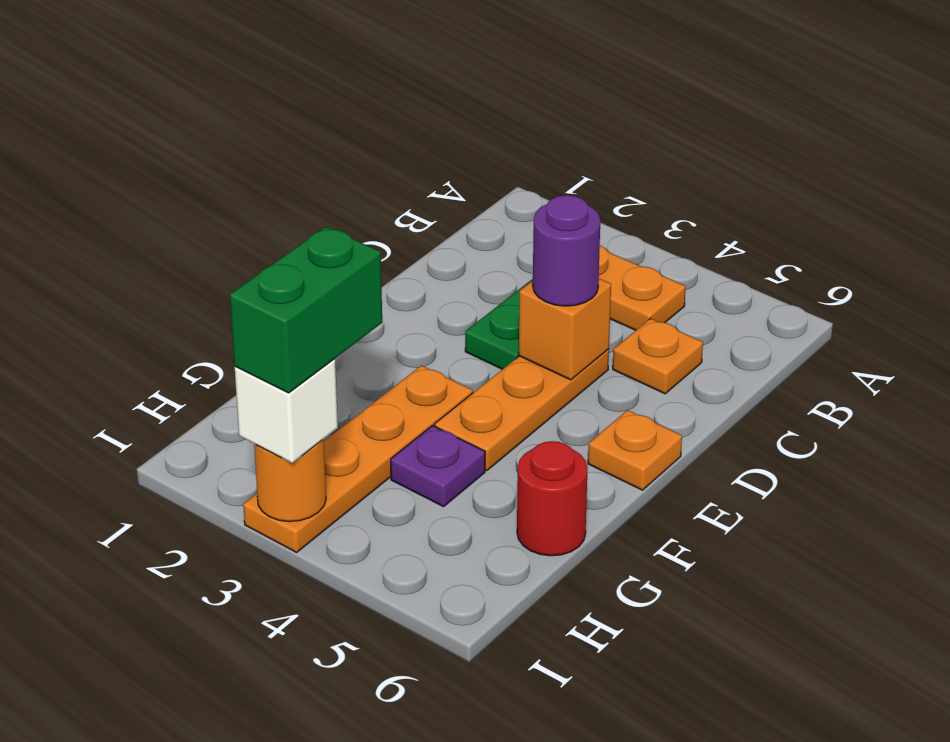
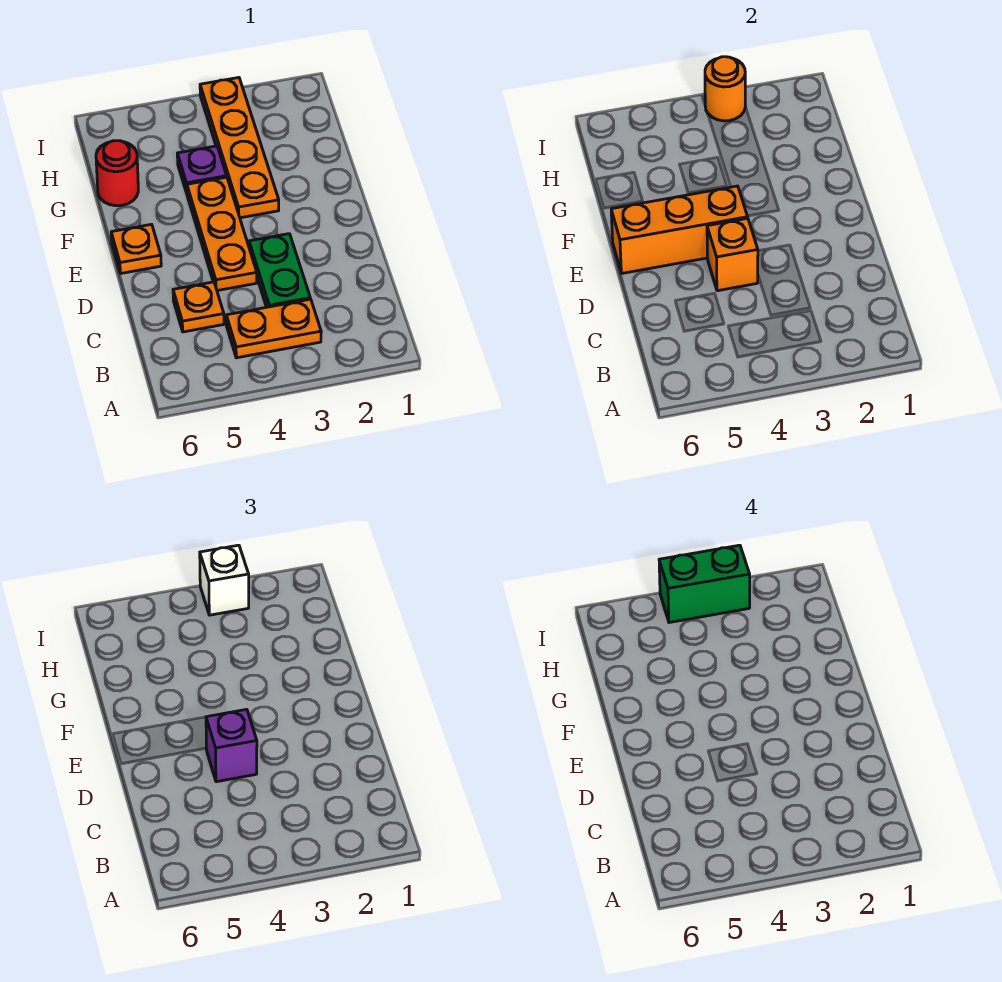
purple round brick D4 level 3 -> purple brick D4 level 3
none -> orange brick E4:E6 level 2
green brick H3:I3 level 4 -> green brick I3:I4 level 4

